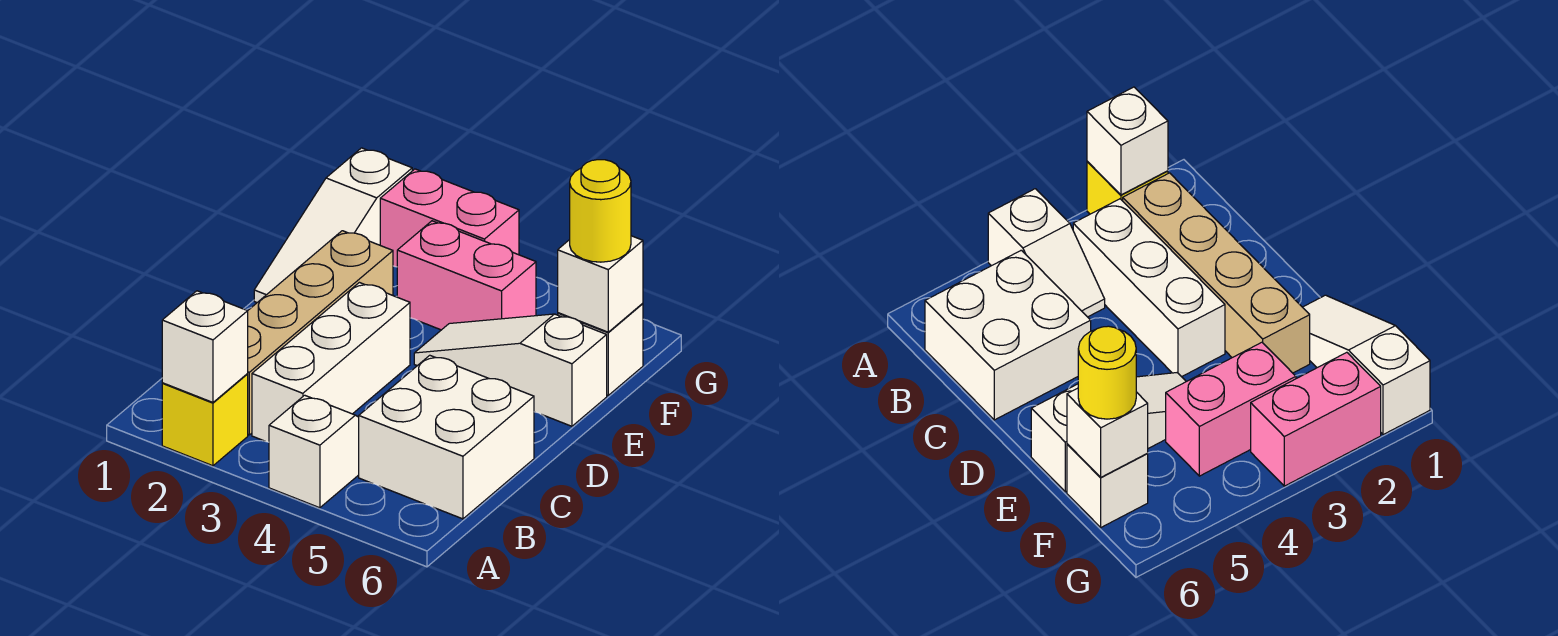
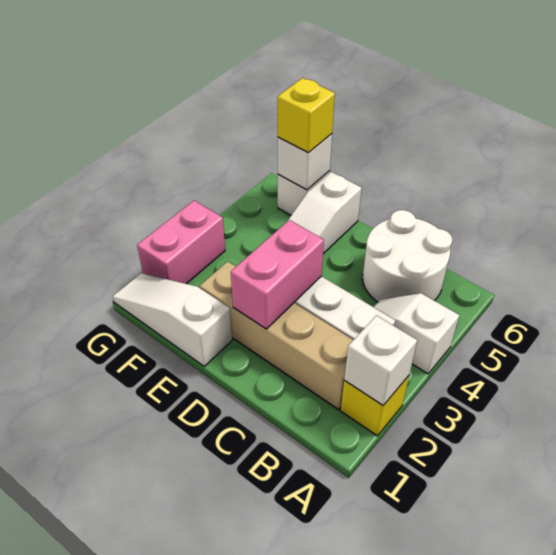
white brick B5:C6 level 1 -> white round brick B5:C6 level 1
white slope E1:G1 level 1 top G -> white slope E1:G1 level 1 top E
pink brick F3:F4 level 1 -> pink brick D2:D3 level 2
yellow round brick F6 level 3 -> yellow brick F6 level 3

